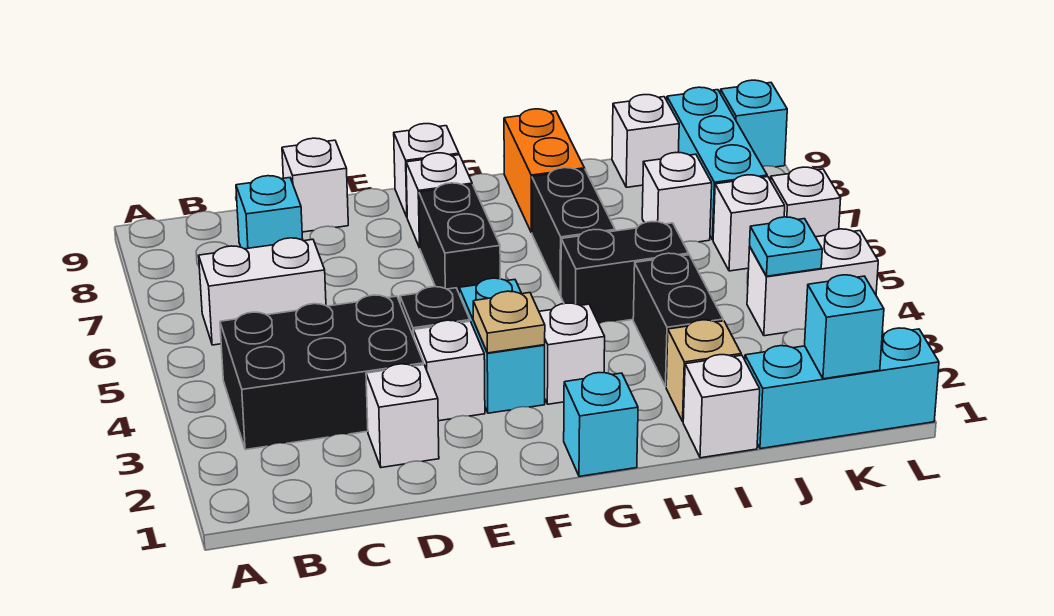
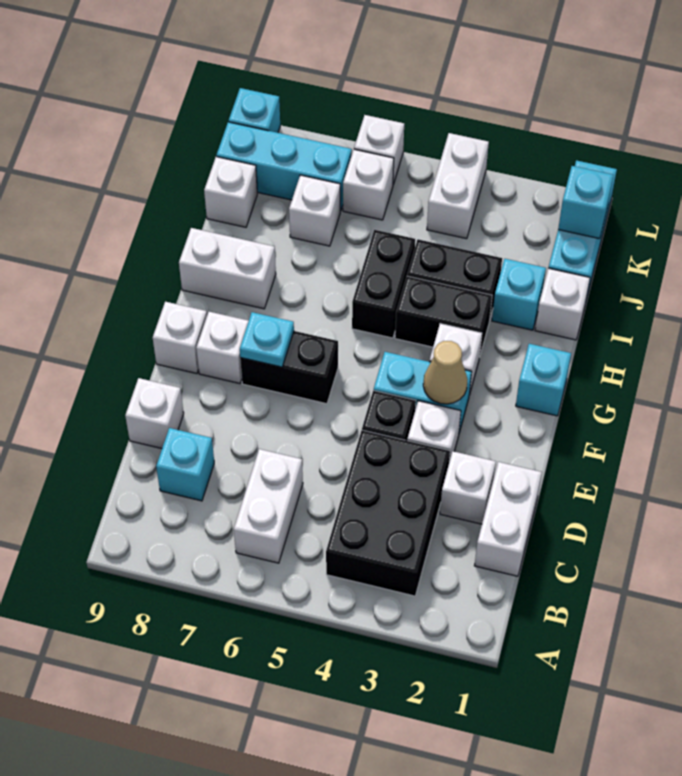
none -> white brick C1:D1 level 1
tan plate F3 level 2 -> tan cone F3 level 2
black brick H6:H7 level 1 -> black brick H3:H4 level 1
orange brick H8:H9 level 1 -> white brick H8:H9 level 1
tan brick I2 level 1 -> cyan brick I2 level 1
cyan plate K4 level 2 -> cyan plate F7 level 2

